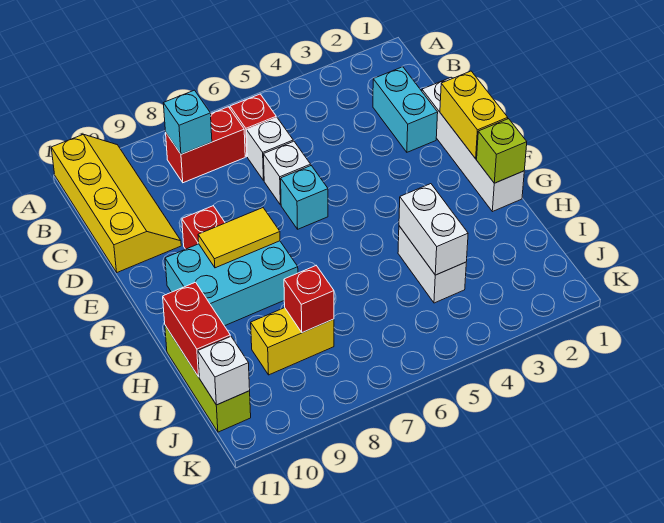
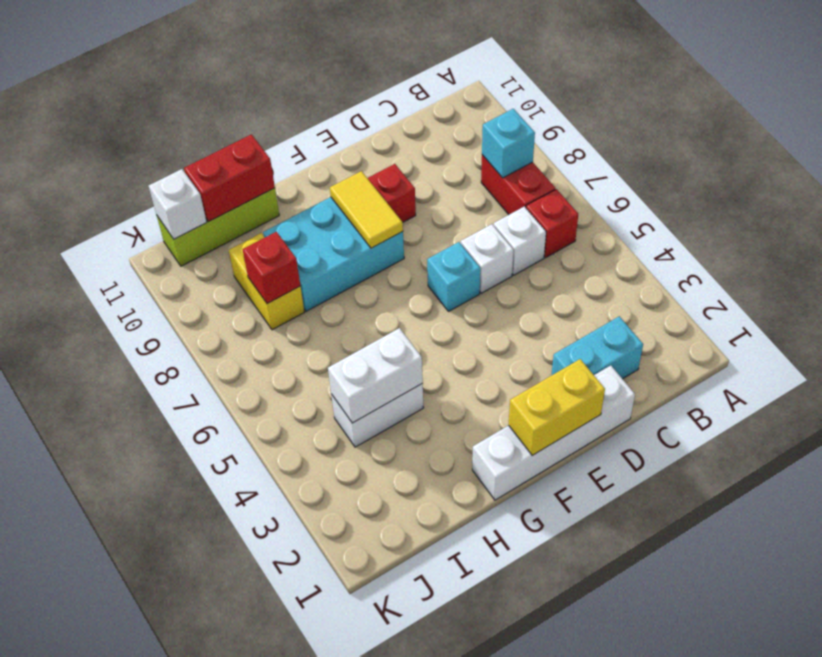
yellow slope A10:D11 level 1 top 11 -> none
cyan brick F8:G10 level 1 -> cyan brick F8:H9 level 1
lime brick G1 level 2 -> none

